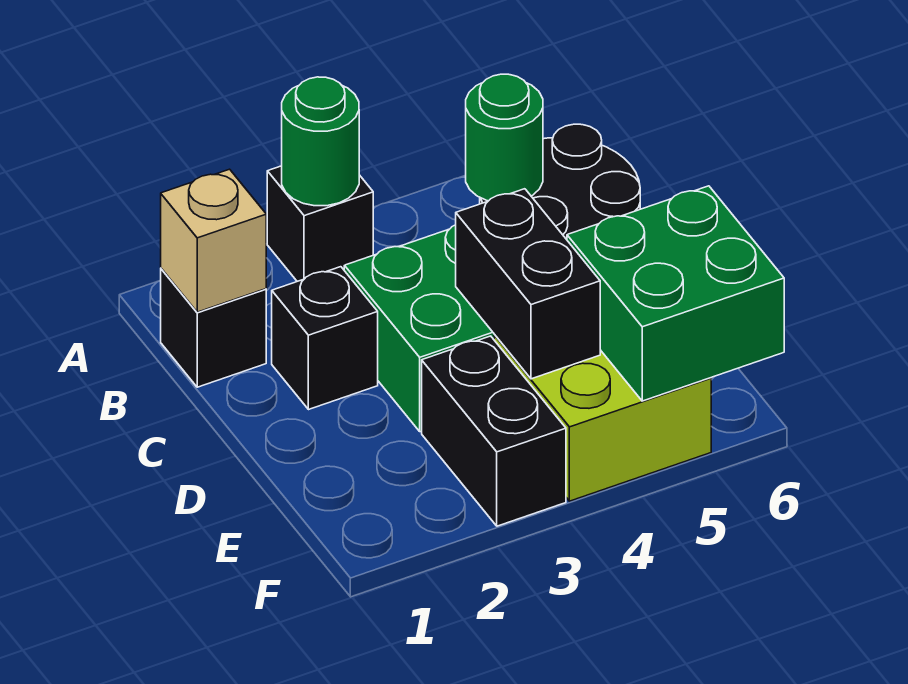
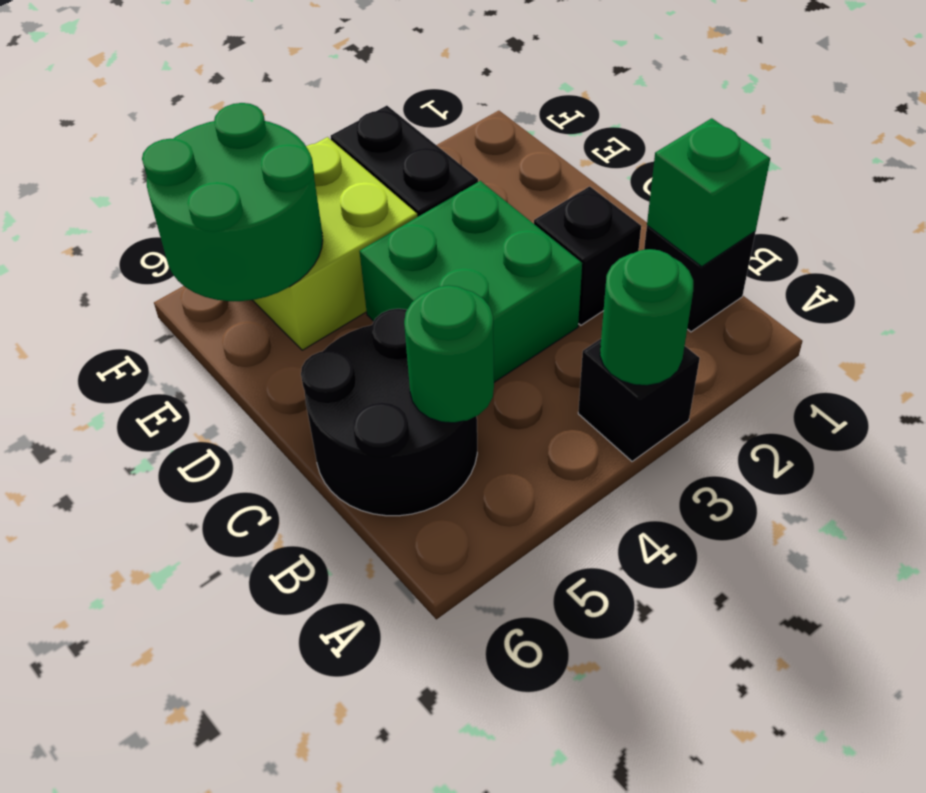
tan brick B1 level 2 -> green brick B1 level 2
black brick D4:E4 level 2 -> none
green brick E5:F6 level 2 -> green round brick E5:F6 level 2

